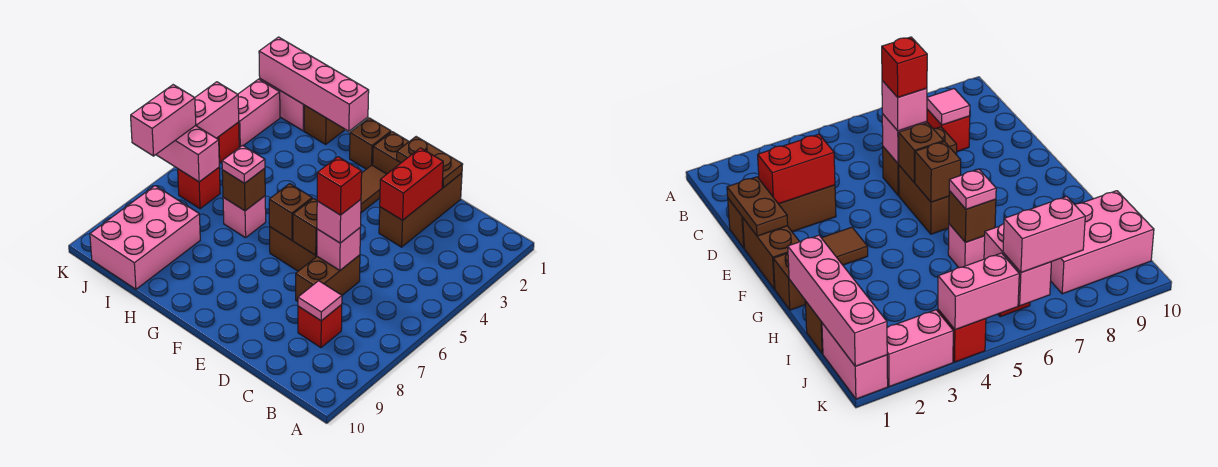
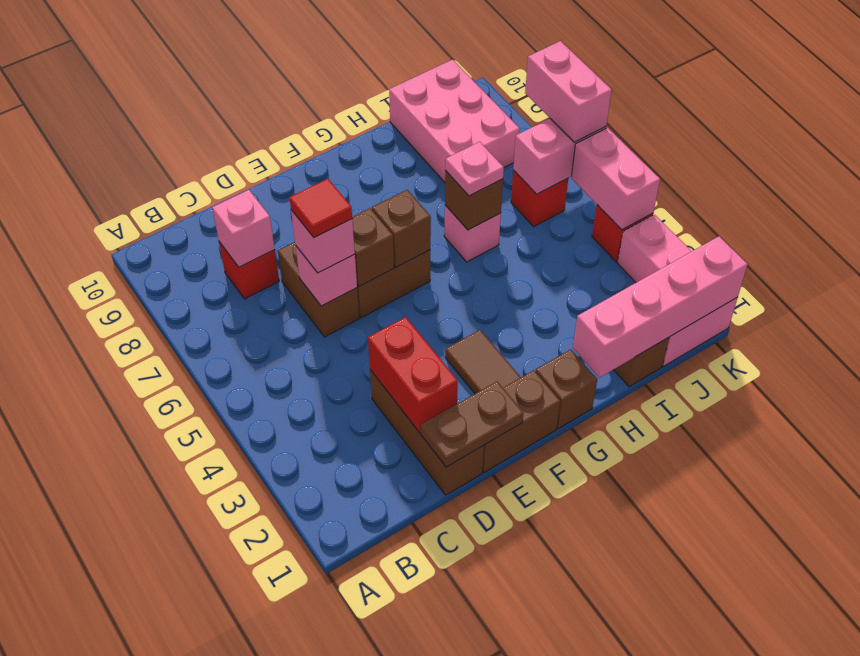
pink tile C8 level 2 -> pink brick C8 level 2
red brick D6 level 4 -> red tile D6 level 4

